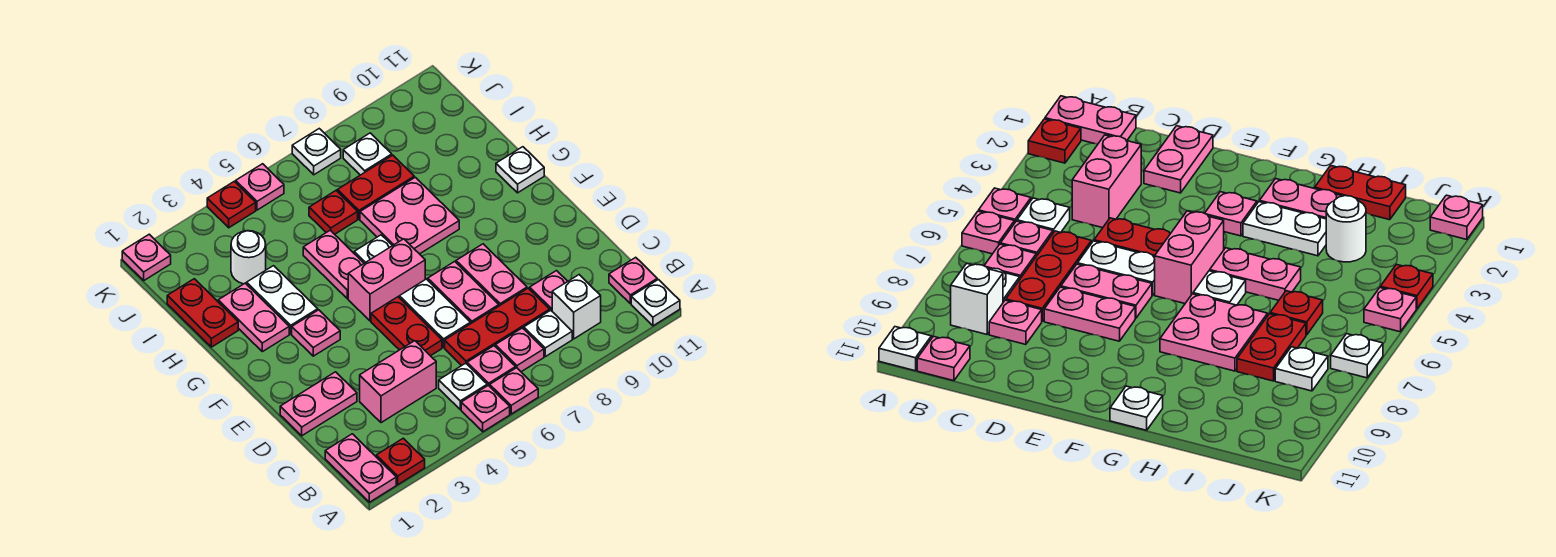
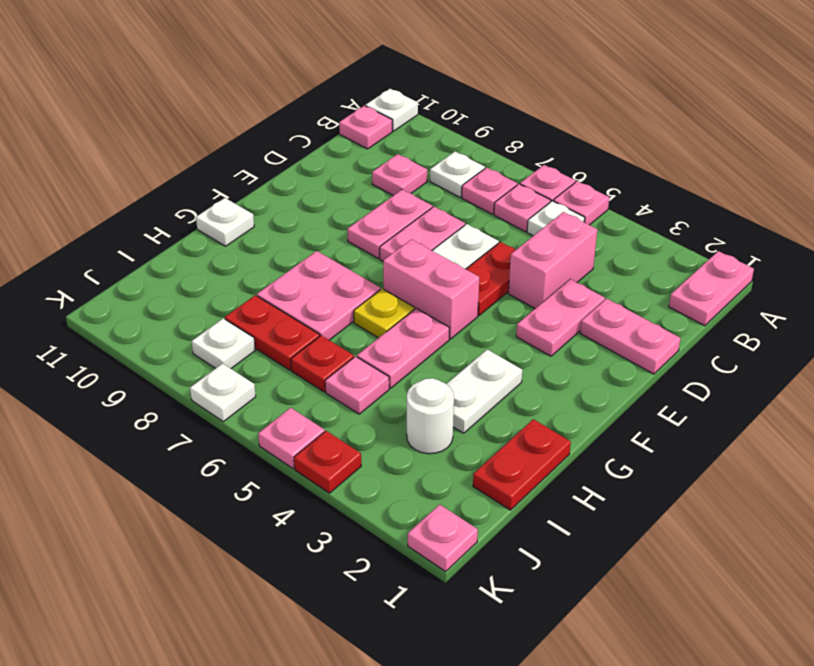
red plate A2 level 1 -> none
white brick B9 level 1 -> none
pink brick C3:C4 level 1 -> pink brick C4:D4 level 1
red plate C6:C8 level 1 -> none
pink plate F3 level 1 -> pink plate I5 level 1
pink plate G2:H2 level 1 -> pink plate D3:E3 level 1
white plate G6 level 1 -> yellow plate G6 level 1

